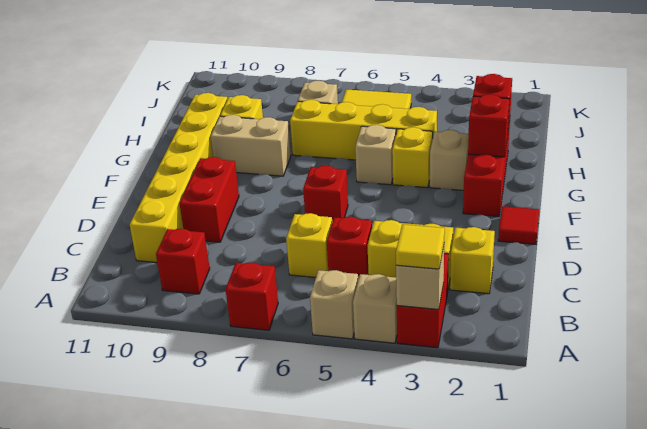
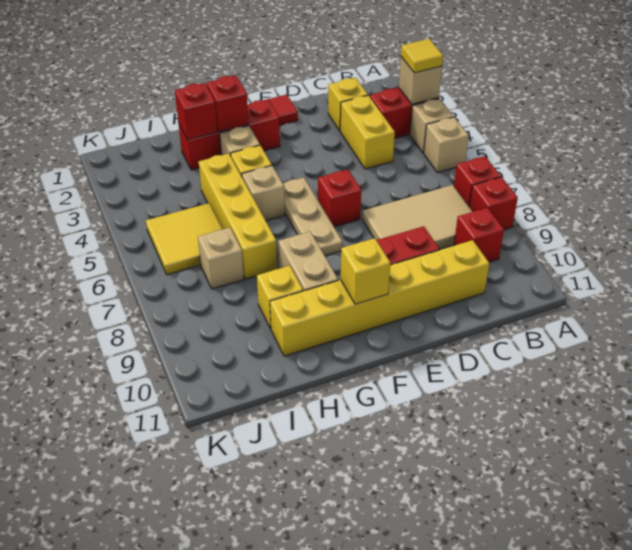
none -> tan tile B7:D8 level 1
red brick C5 level 1 -> red brick A8 level 1
yellow brick C6 level 1 -> yellow brick F10 level 2
none -> tan plate F5:F7 level 1

